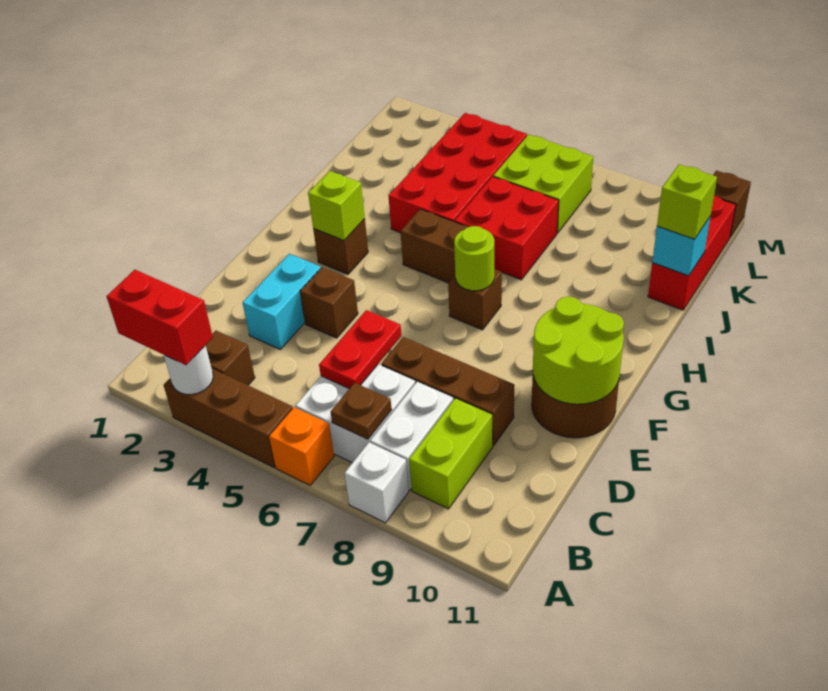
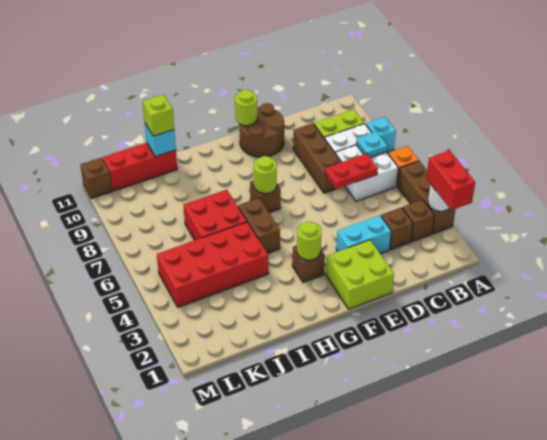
white brick A8 level 1 -> cyan brick A8 level 1
brown plate B7 level 2 -> cyan plate B7 level 2
brown brick E4 level 1 -> brown brick C3 level 1
lime round brick E10:F11 level 2 -> lime round brick F11 level 2
lime brick G3 level 2 -> lime round brick G3 level 2
lime brick K6:L7 level 1 -> lime brick E1:F2 level 1

